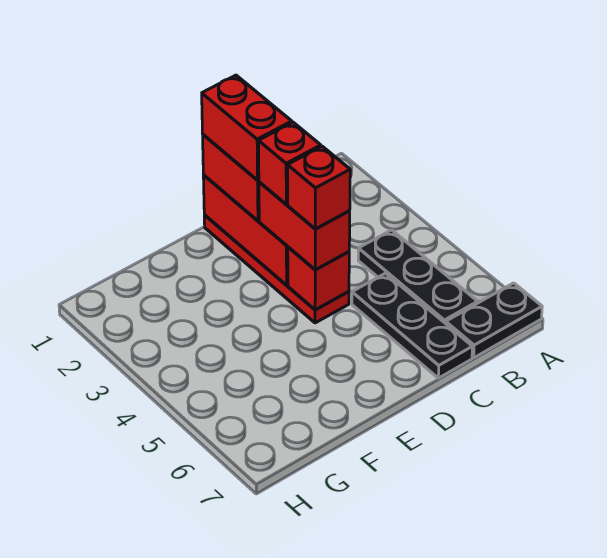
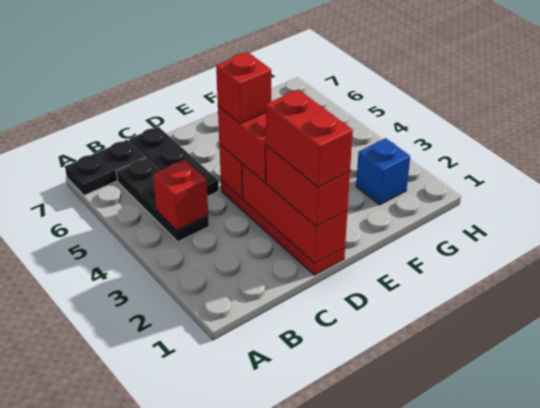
red brick D3 level 4 -> red brick B4 level 2
none -> blue brick G2 level 1

